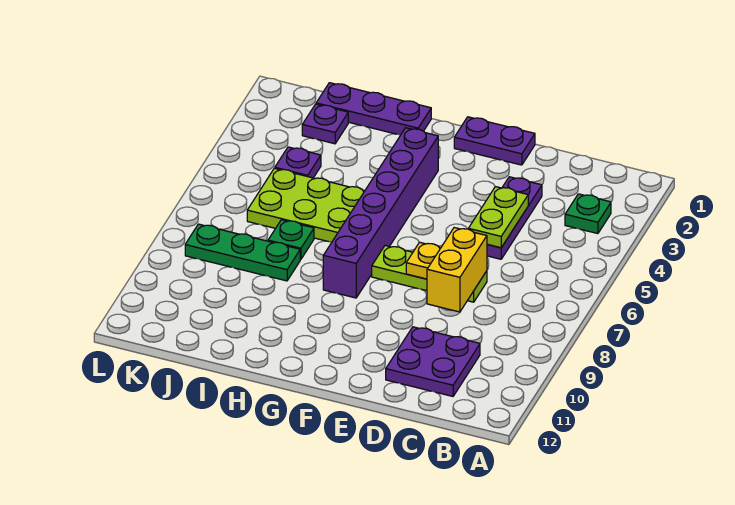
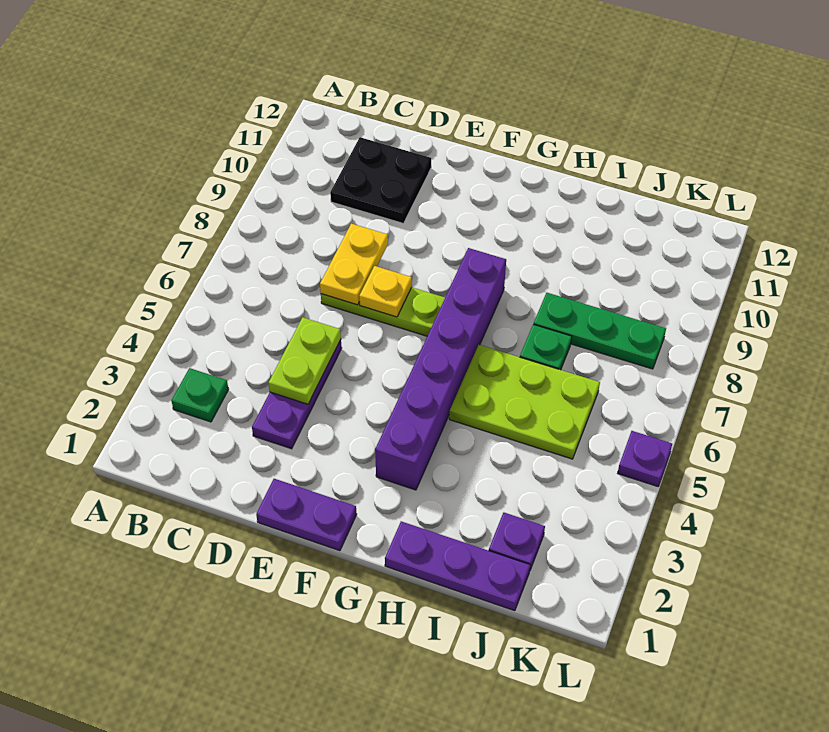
purple plate C10:D11 level 1 -> black plate C10:D11 level 1
yellow brick D7:D8 level 2 -> yellow plate D7:D8 level 2
purple plate J4 level 1 -> purple plate L5 level 1

